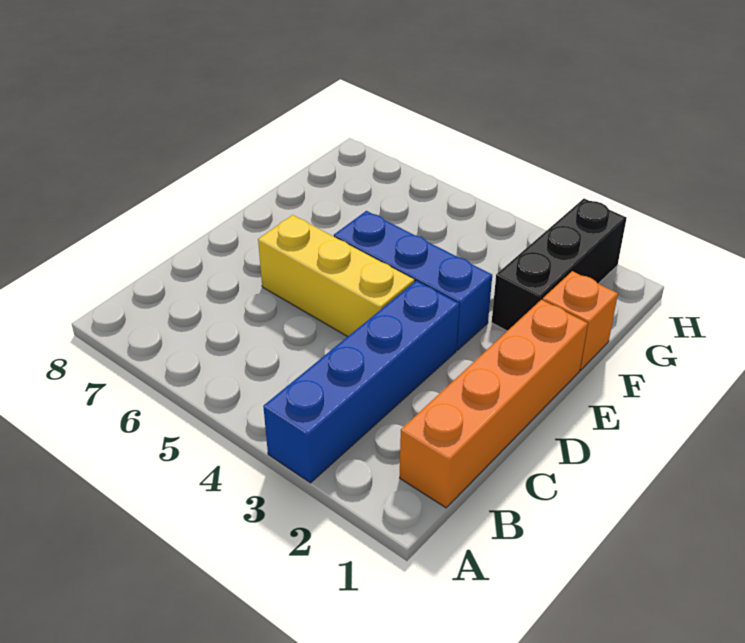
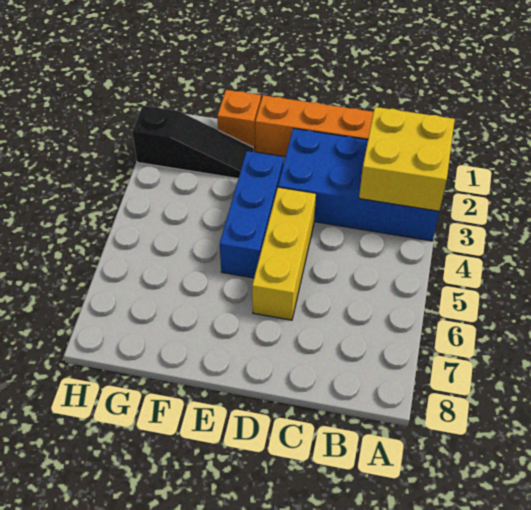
none -> yellow brick A2:B3 level 2
blue brick A3:D3 level 1 -> blue brick A2:D3 level 1
black brick F2:H2 level 1 -> black slope F2:H2 level 1 top H

